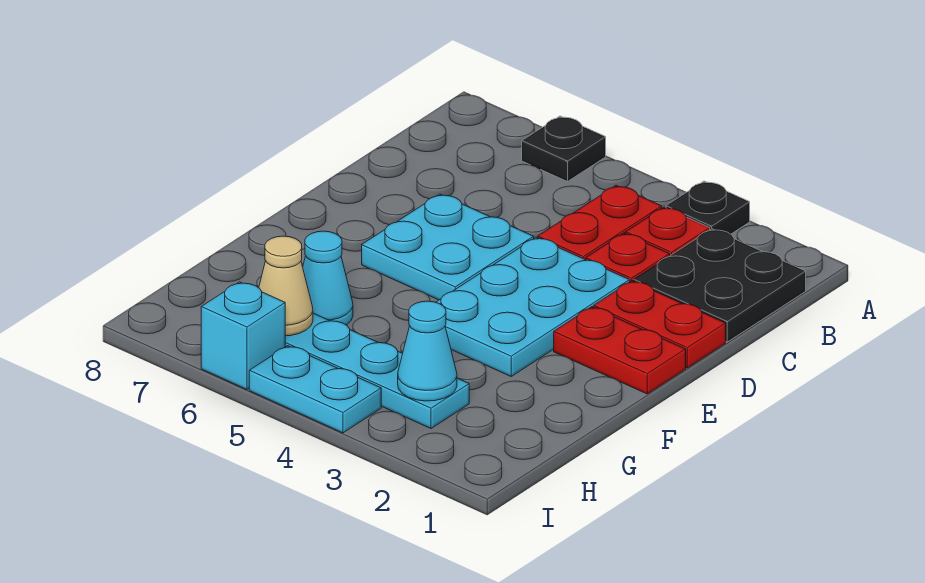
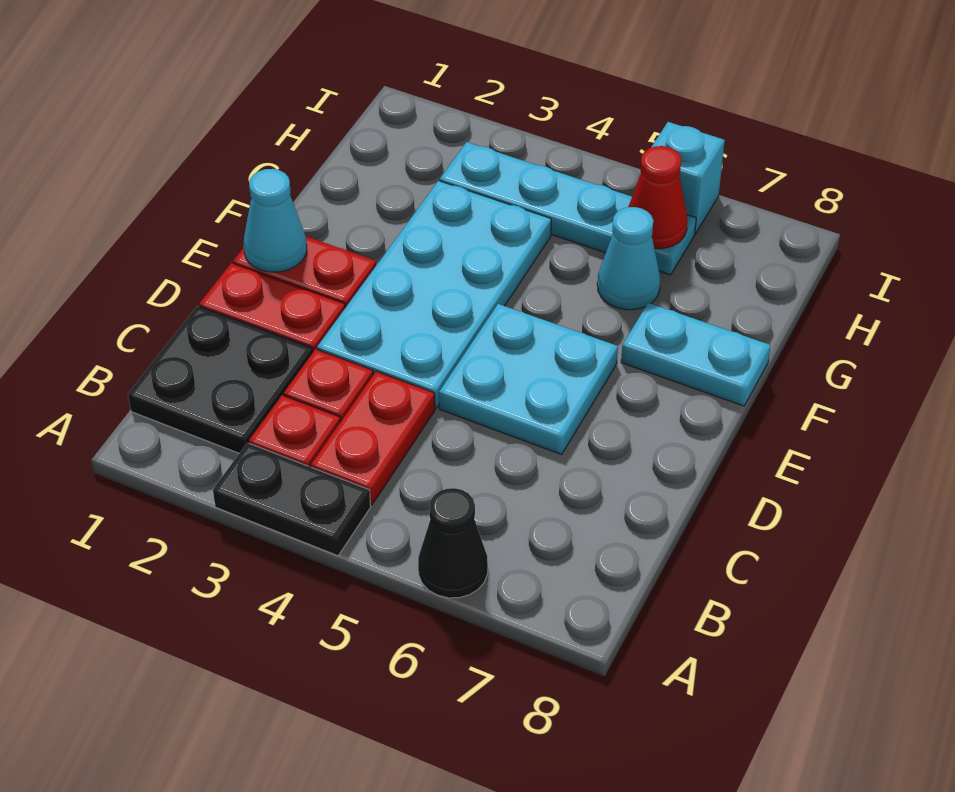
black plate A3 level 1 -> black plate A3:A4 level 1
black plate A6 level 1 -> black cone A6 level 1
cyan plate D3:F4 level 1 -> cyan plate D3:G4 level 1
cyan cone H3 level 2 -> cyan cone E1 level 2
tan cone H6 level 2 -> red cone H6 level 2
cyan plate I4:I5 level 1 -> cyan plate F7:F8 level 1

